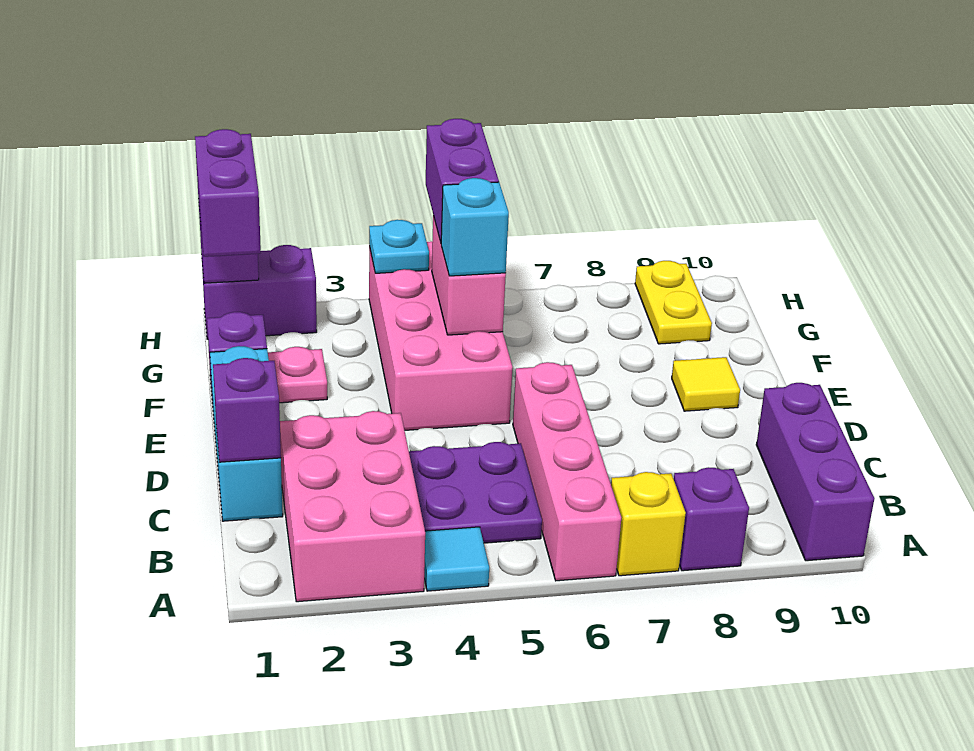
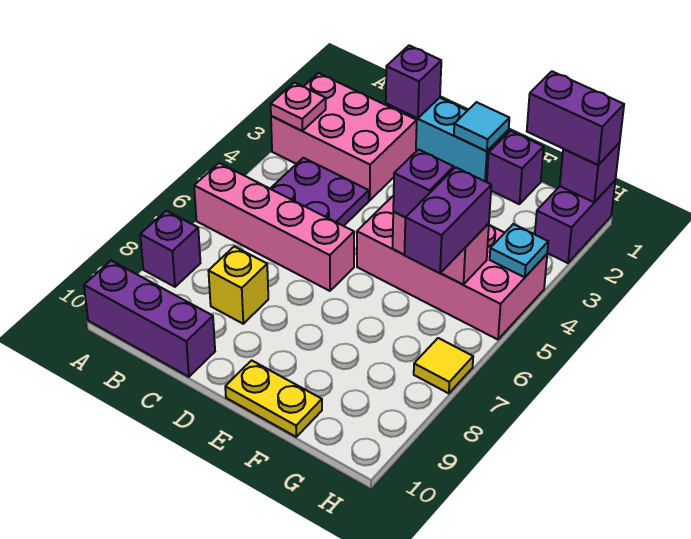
cyan tile A4 level 1 -> cyan tile E1 level 2
yellow brick A7 level 1 -> yellow brick C8 level 1
yellow tile E9 level 1 -> yellow tile H7 level 1
pink plate F2 level 1 -> pink plate A3 level 2
cyan brick F5 level 3 -> purple brick F5 level 3
purple brick G5:H5 level 3 -> purple brick G5:G6 level 3
yellow plate G9:H9 level 1 -> yellow plate E10:F10 level 1

